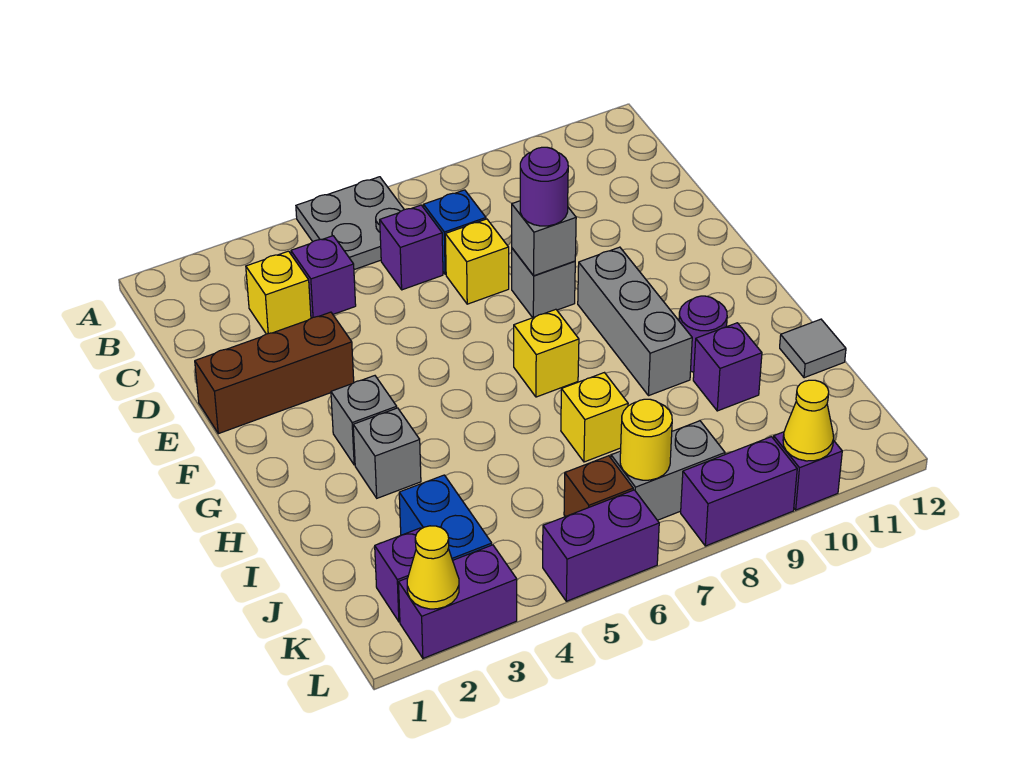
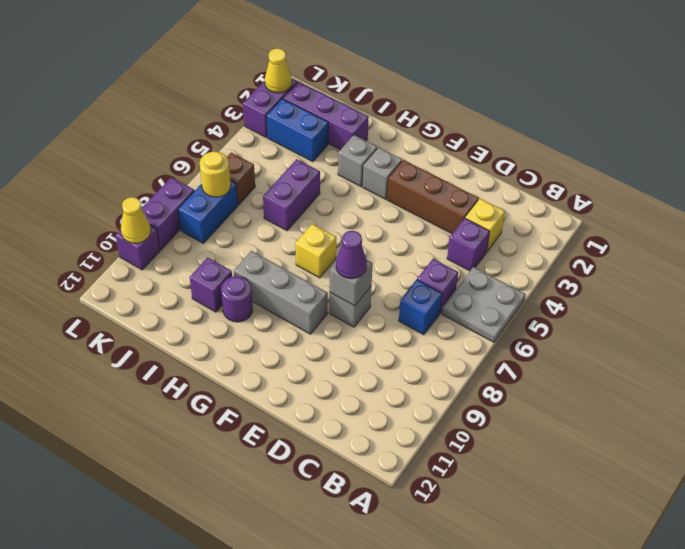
yellow brick D7 level 1 -> none
brown brick E1:E3 level 1 -> brown brick D3:F3 level 1
purple round brick E8 level 3 -> purple cone E8 level 3
yellow brick I7 level 1 -> none
grey tile I12 level 1 -> none
purple brick K2 level 1 -> purple brick I2:K2 level 1
grey brick K7:K8 level 1 -> blue brick K7:K8 level 1
purple brick L5:L6 level 1 -> purple brick I5:I6 level 1

